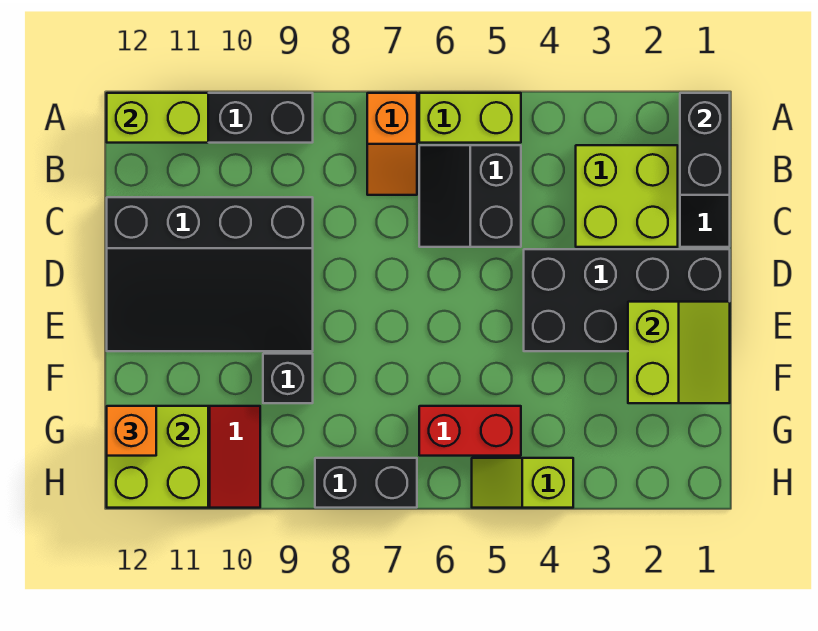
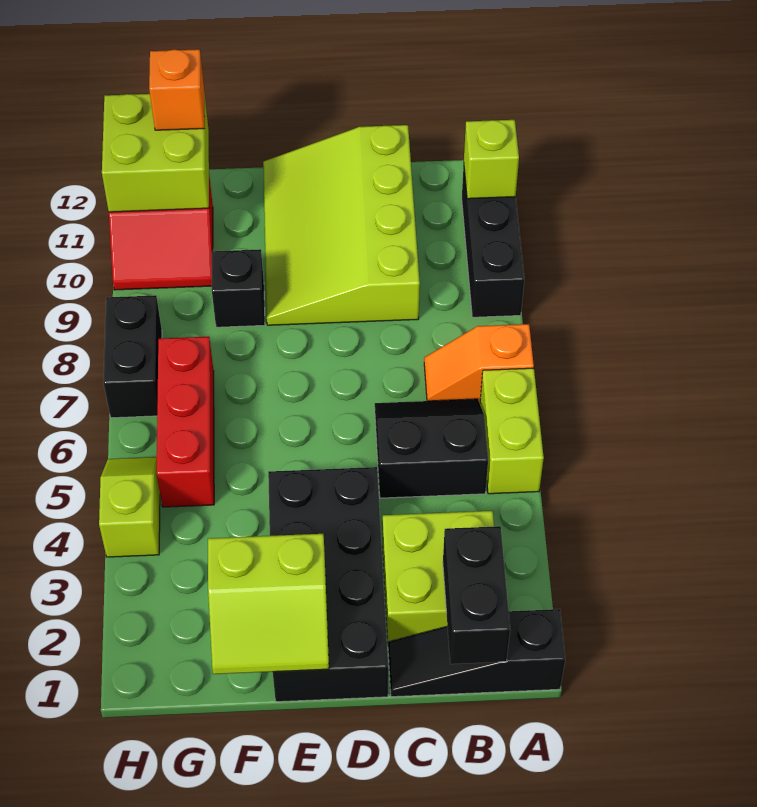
black brick A1:B1 level 2 -> black brick B1:B2 level 2
lime brick A11:A12 level 2 -> lime brick A11 level 2
black slope C9:E12 level 1 top C -> lime slope C9:E12 level 1 top C
red brick G5:G6 level 1 -> red brick G5:G7 level 1

